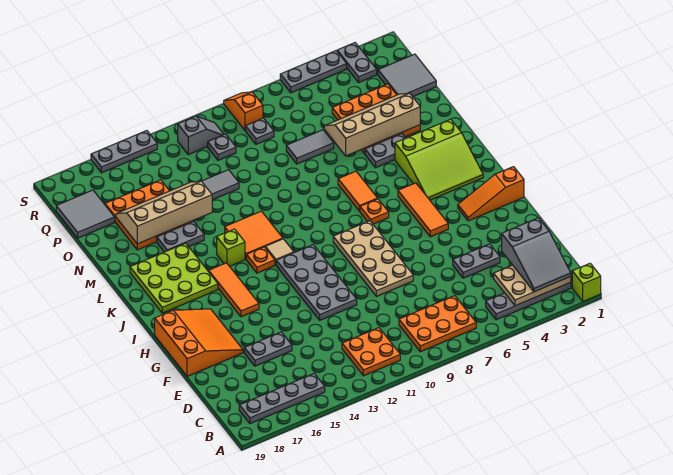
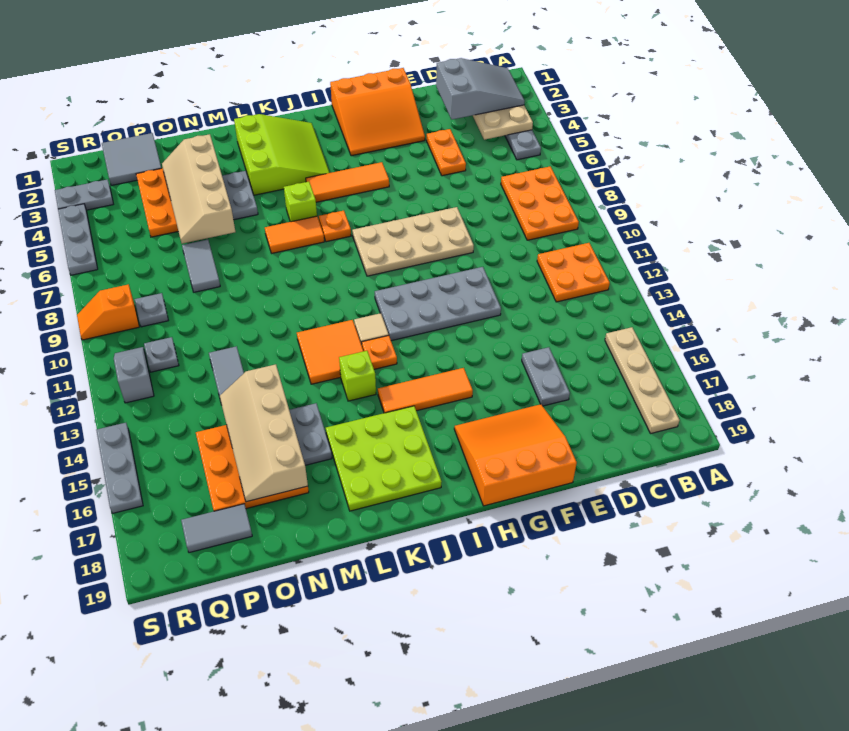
lime brick A1 level 1 -> lime brick K6 level 1
grey plate B15:B18 level 1 -> tan plate B15:B18 level 1
grey plate E4:E5 level 1 -> orange plate E4:E5 level 1
orange slope H1:H3 level 1 top 1 -> orange slope F1:H3 level 1 top 1
grey tile P18:Q19 level 1 -> grey tile P18:Q18 level 1

